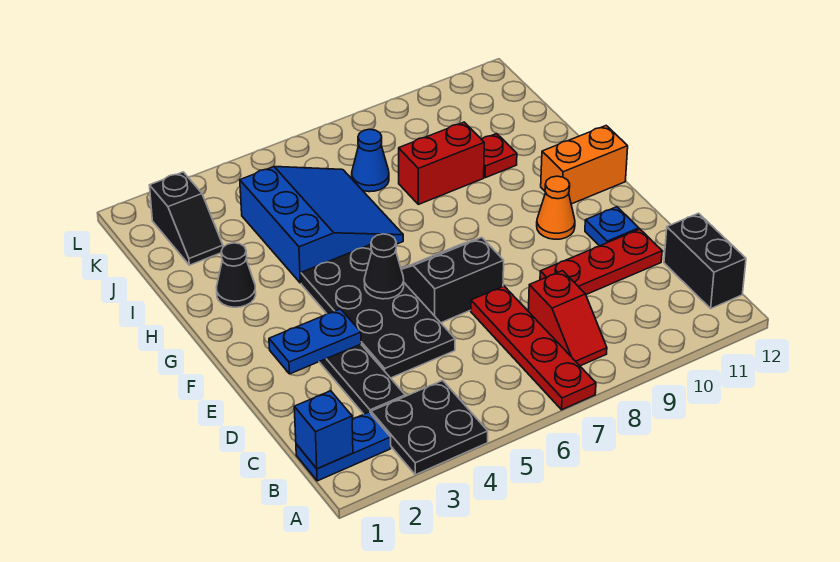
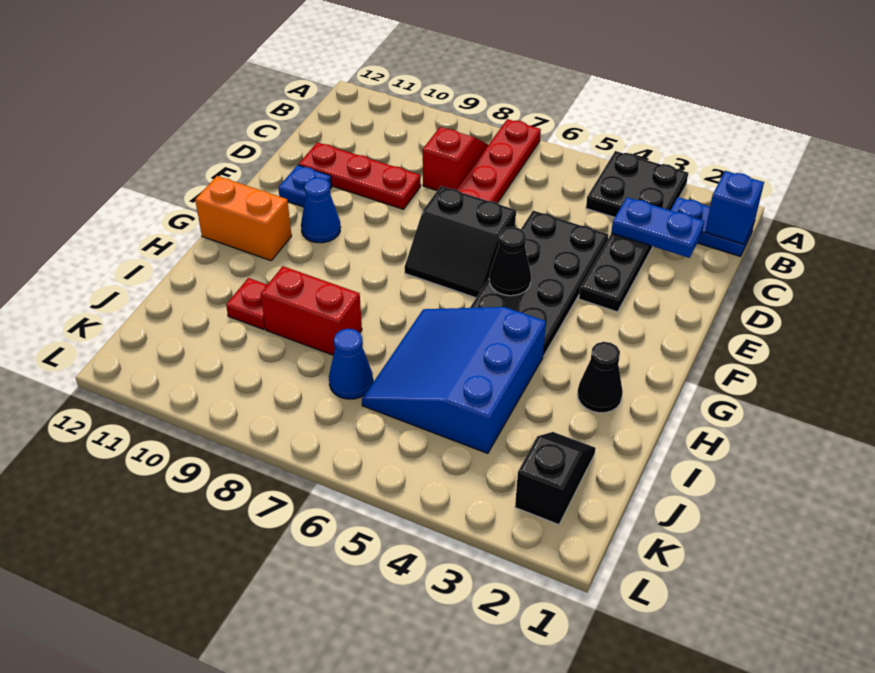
black brick B12:C12 level 1 -> none
blue plate E2:E3 level 2 -> blue plate C2:C3 level 2
orange cone F10 level 1 -> blue cone F10 level 1

